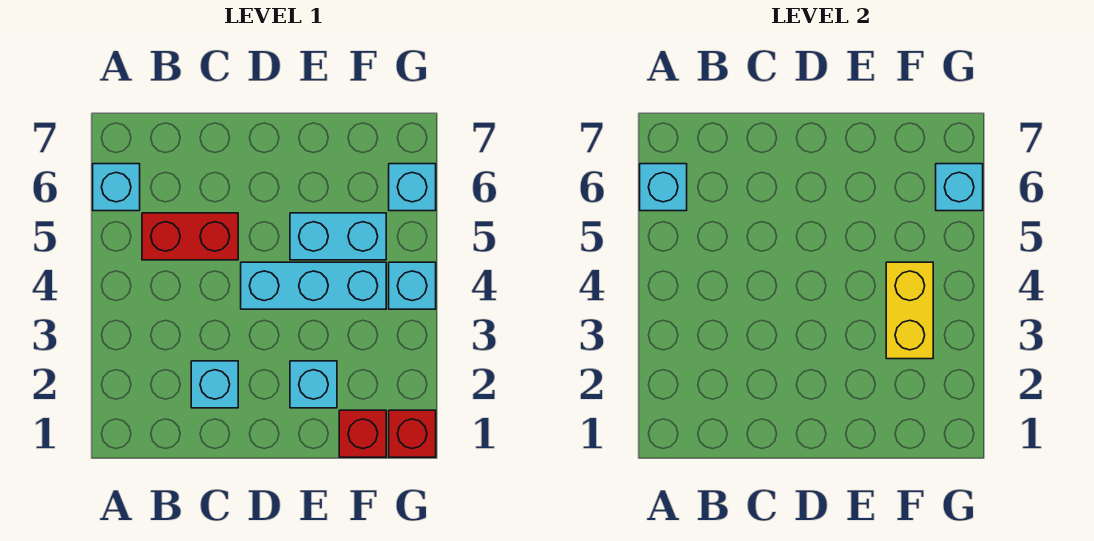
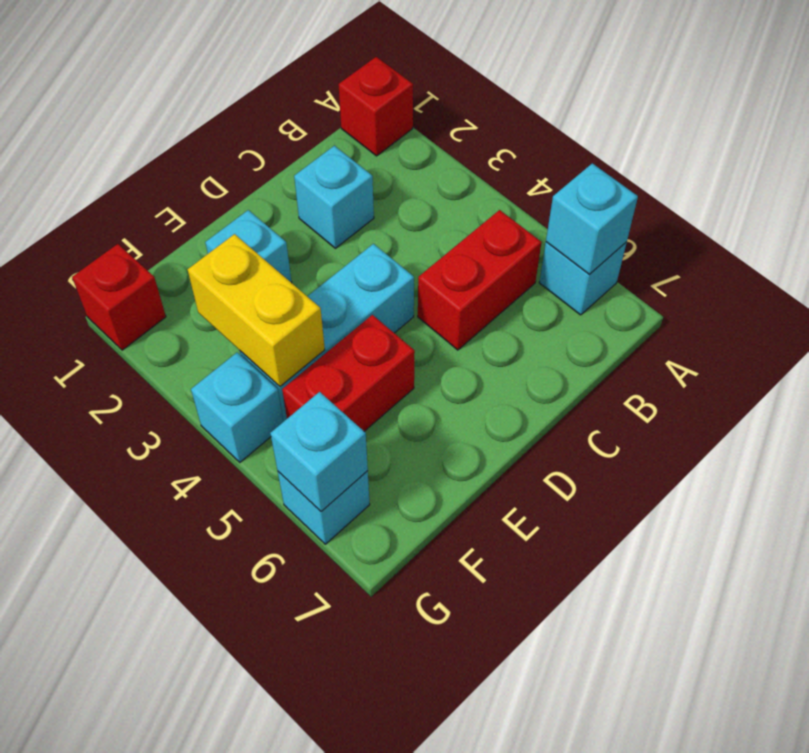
cyan brick E5:F5 level 1 -> red brick E5:F5 level 1
red brick F1 level 1 -> red brick A1 level 1

